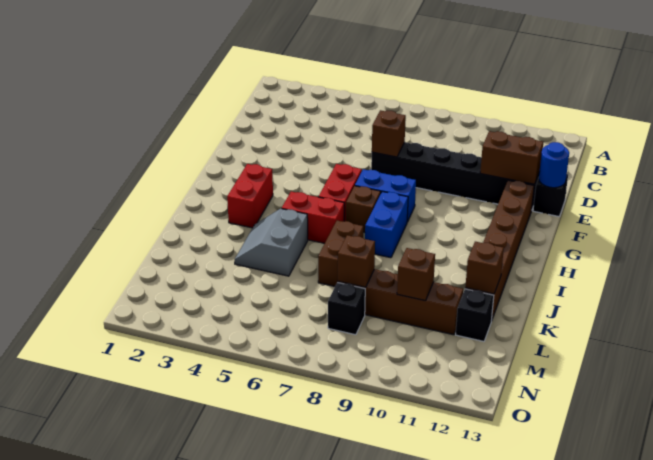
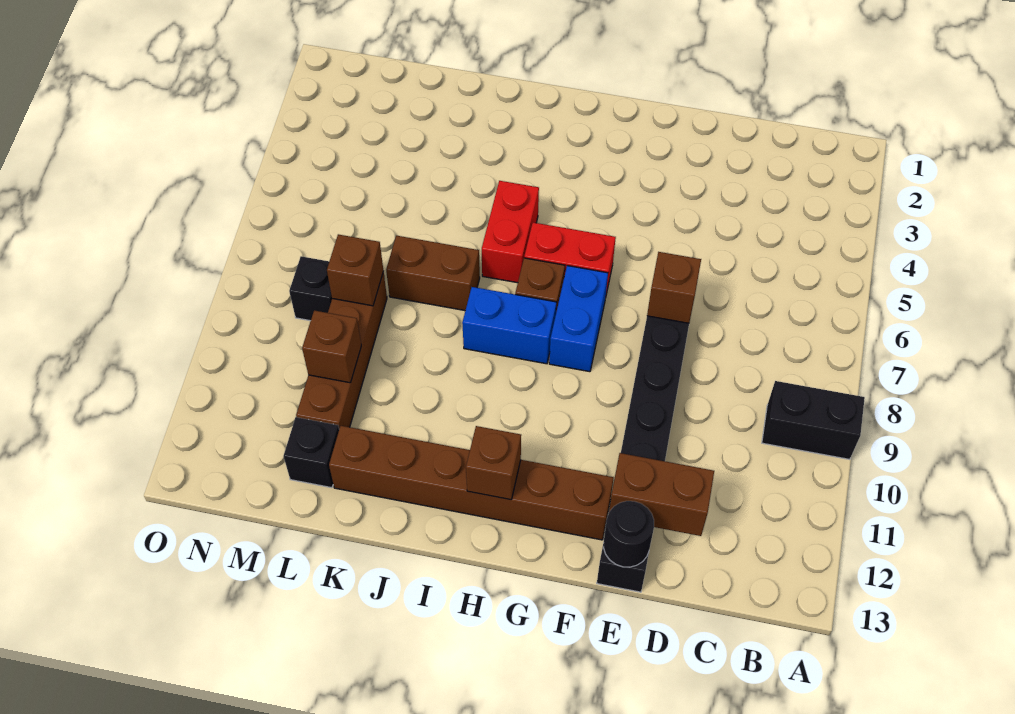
none -> black brick A9:B9 level 1
brown brick E11:E12 level 2 -> brown brick D12:E12 level 2
blue round brick E13 level 2 -> black round brick E13 level 2
red brick H3:I3 level 1 -> none
grey slope J4:K5 level 1 top 5 -> none
brown brick K12 level 2 -> brown brick H12 level 2

